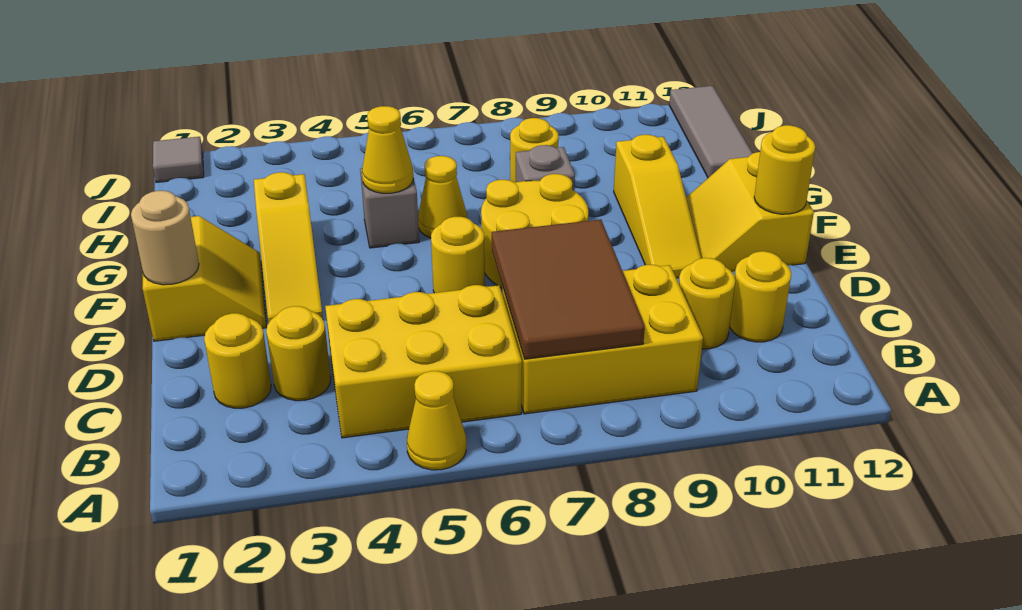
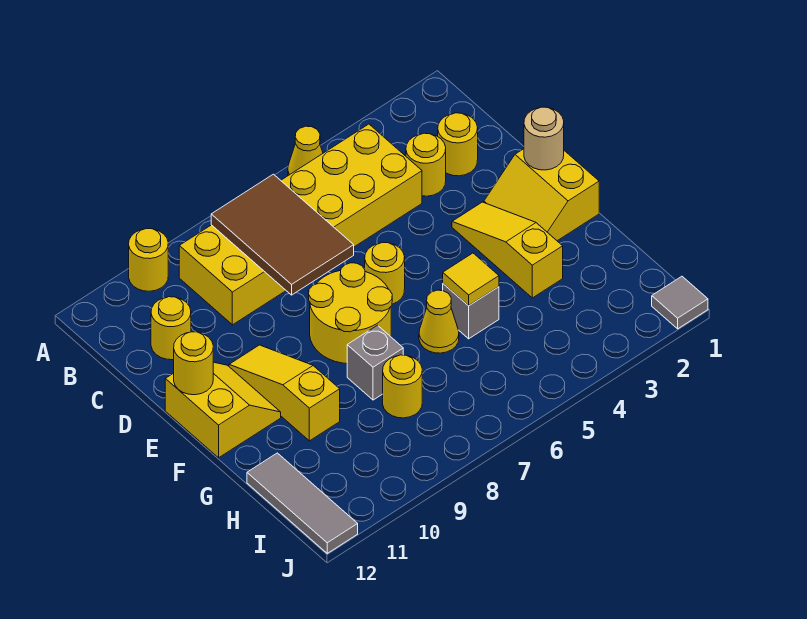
yellow round brick C10 level 1 -> yellow round brick A10 level 1
yellow cone G5 level 2 -> yellow tile G5 level 2

